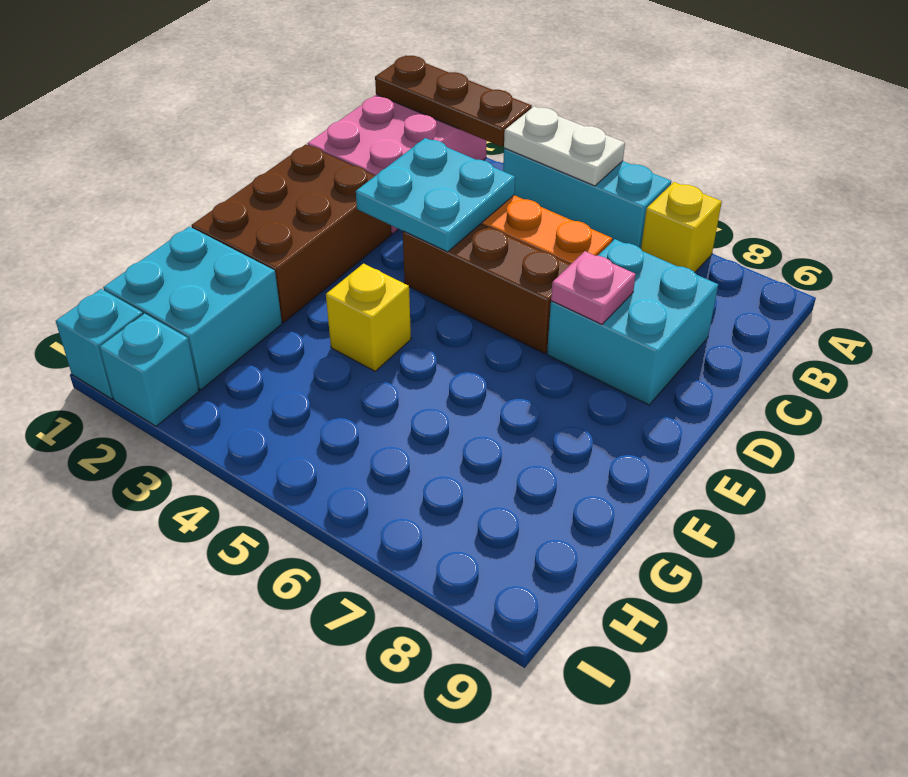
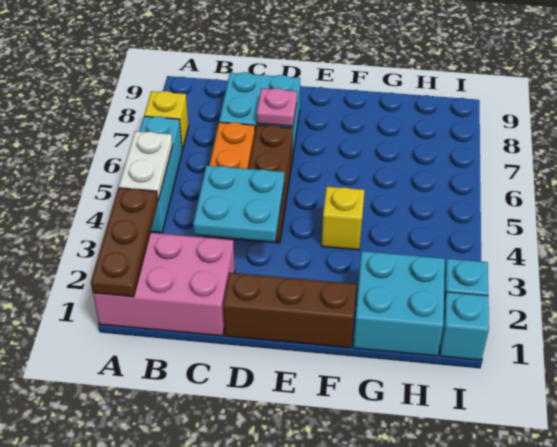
brown brick D1:F2 level 1 -> brown brick D1:F1 level 1

